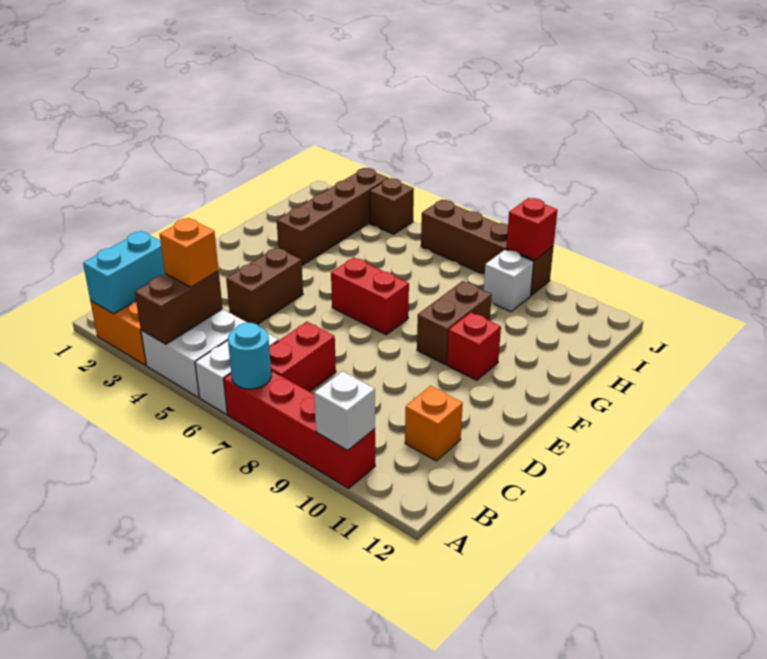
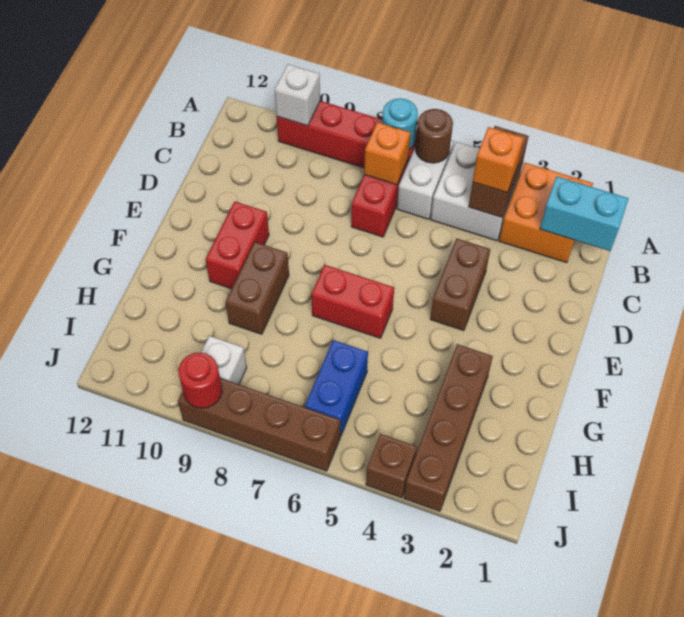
cyan brick A2:B2 level 2 -> cyan brick B1:B2 level 2
none -> brown round brick A6 level 2
orange brick C11 level 1 -> orange brick B7 level 2
red brick F10 level 1 -> red brick E10:F10 level 1
none -> blue brick H6:I6 level 1
red brick J9 level 2 -> red round brick J9 level 2

